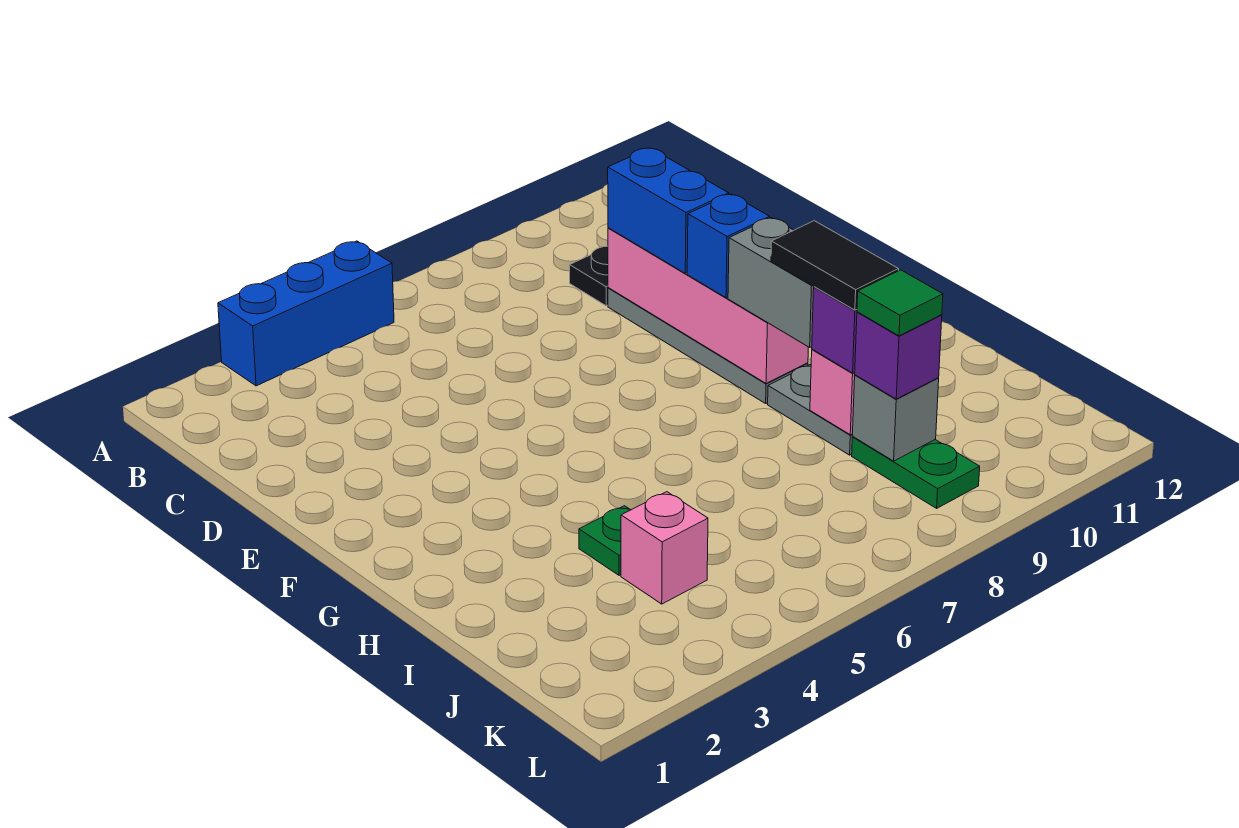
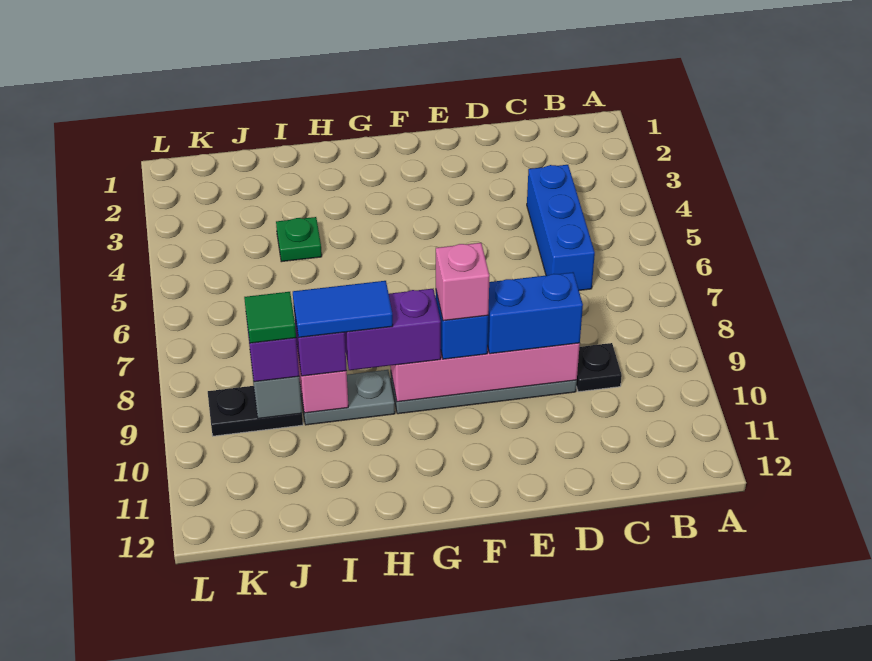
blue brick A3:A5 level 1 -> blue brick C4:C6 level 1
grey brick G9:H9 level 3 -> purple brick G9:H9 level 3
black tile H9:I9 level 4 -> blue tile H9:I9 level 4
pink brick J4 level 1 -> pink brick F9 level 4
green plate J9:K9 level 1 -> black plate J9:K9 level 1

